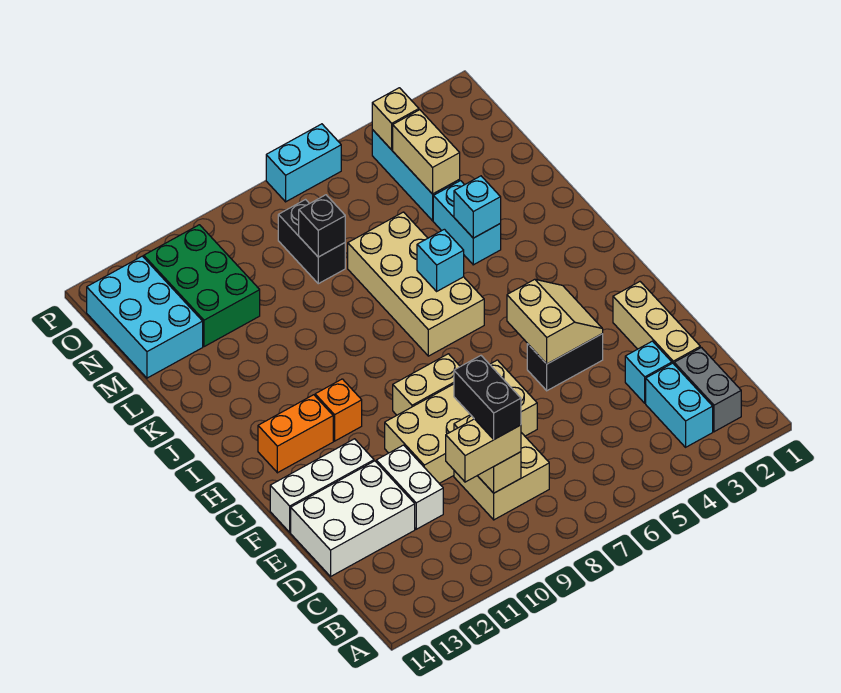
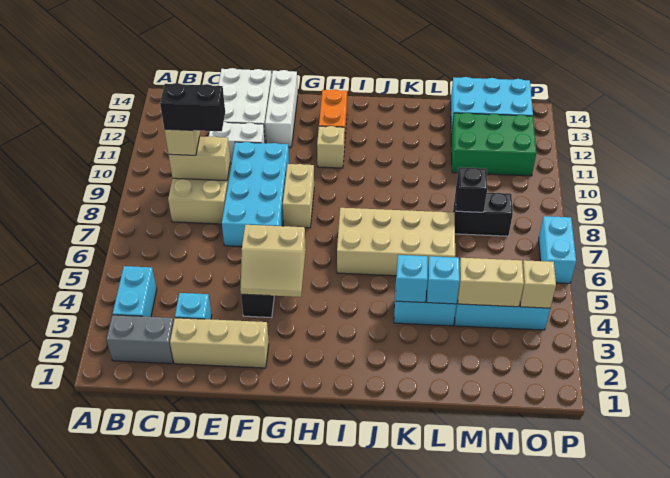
cyan brick B3:C3 level 1 -> cyan brick B3:B4 level 1
tan brick E7:F10 level 1 -> cyan brick E7:F10 level 1
orange brick H11 level 1 -> tan brick H11 level 1
cyan brick J6 level 2 -> cyan brick L4 level 2

